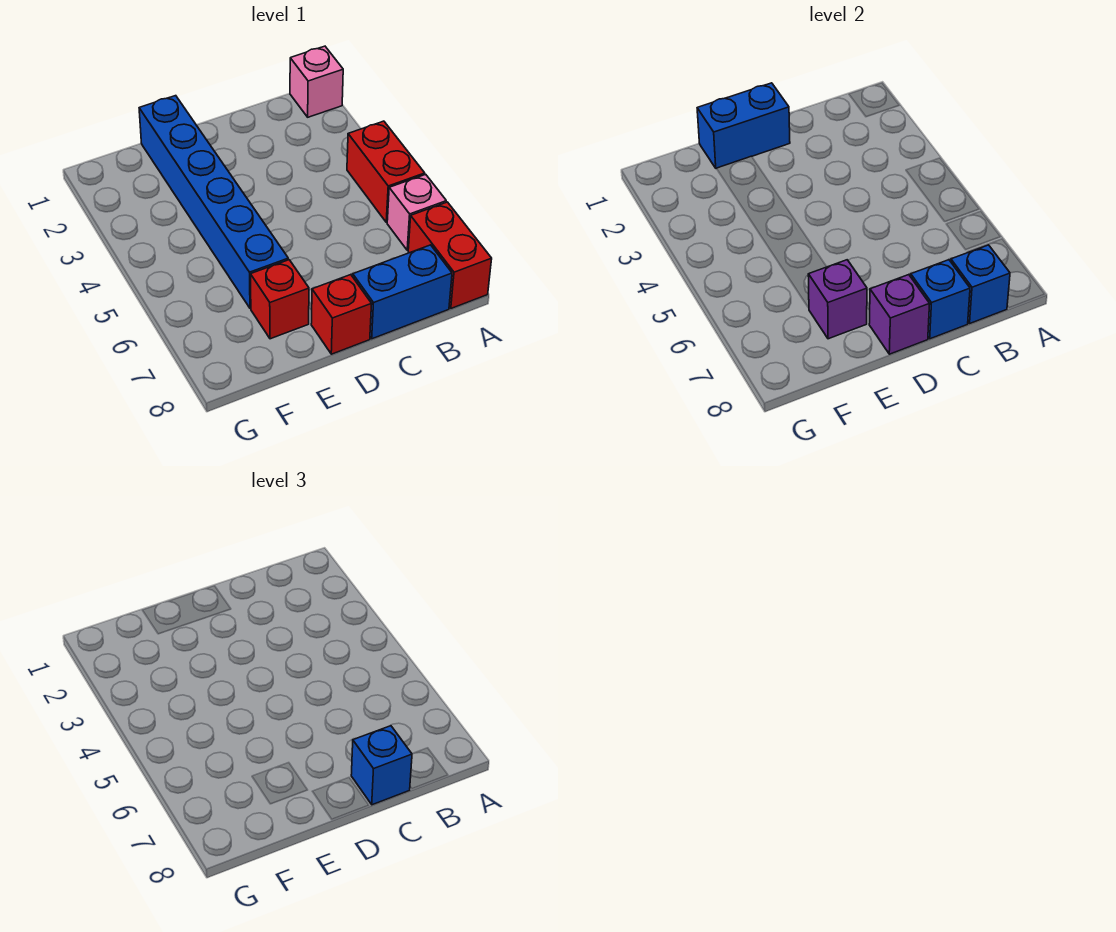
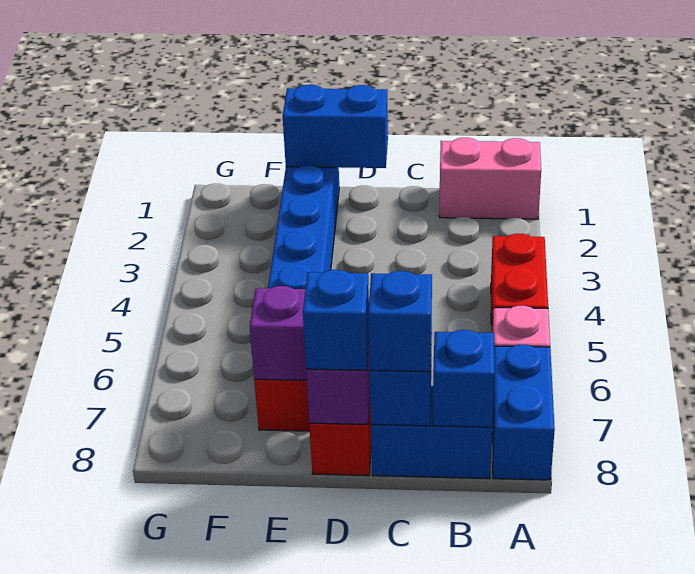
pink brick A1 level 1 -> pink brick A1:B1 level 1
red brick A7:A8 level 1 -> blue brick A7:A8 level 1
none -> blue brick D8 level 3

